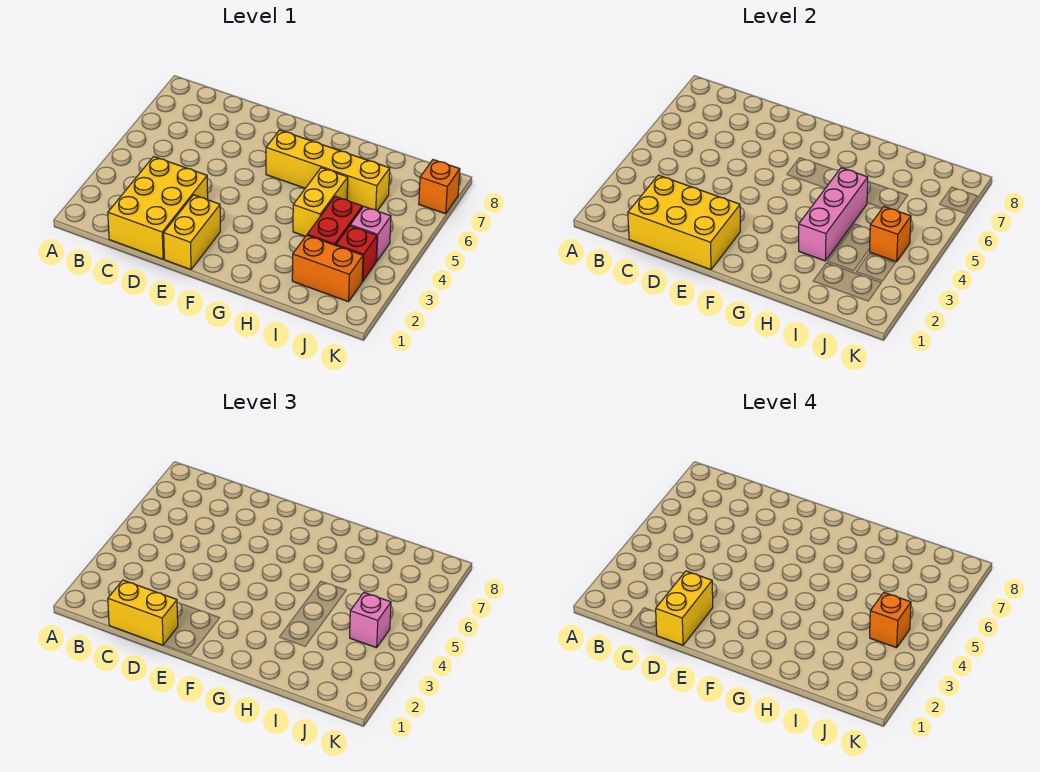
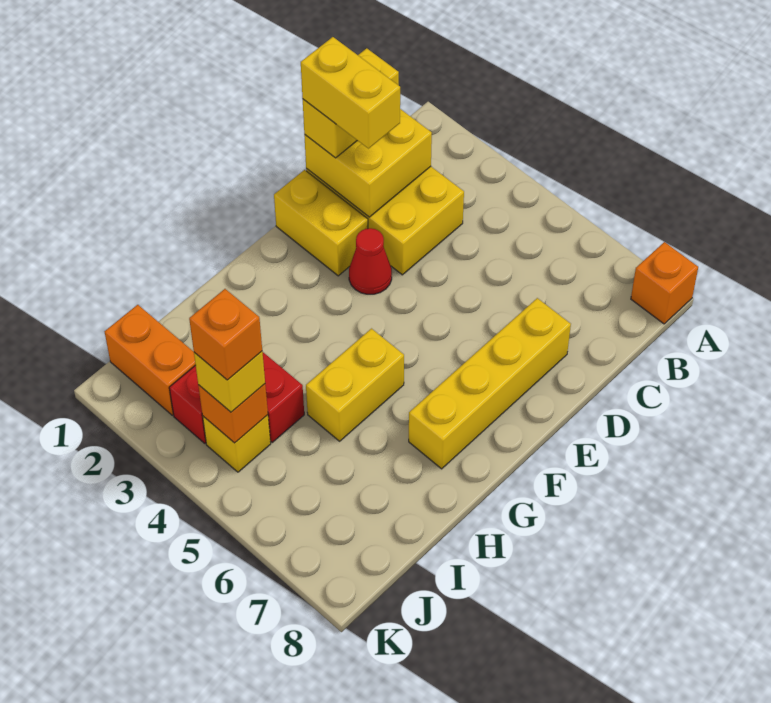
yellow brick C1:E2 level 2 -> yellow brick C1:D2 level 2
none -> red cone E3 level 1
yellow brick F6:I6 level 1 -> yellow brick D7:G7 level 1
pink brick H3:H5 level 2 -> none
yellow brick H4:H5 level 1 -> yellow brick G5:H5 level 1
orange brick I2:J2 level 1 -> orange brick J1:J2 level 1
pink brick J4 level 1 -> yellow brick J4 level 1
pink brick J4 level 3 -> yellow brick J4 level 3
orange brick K7 level 1 -> orange brick A8 level 1

